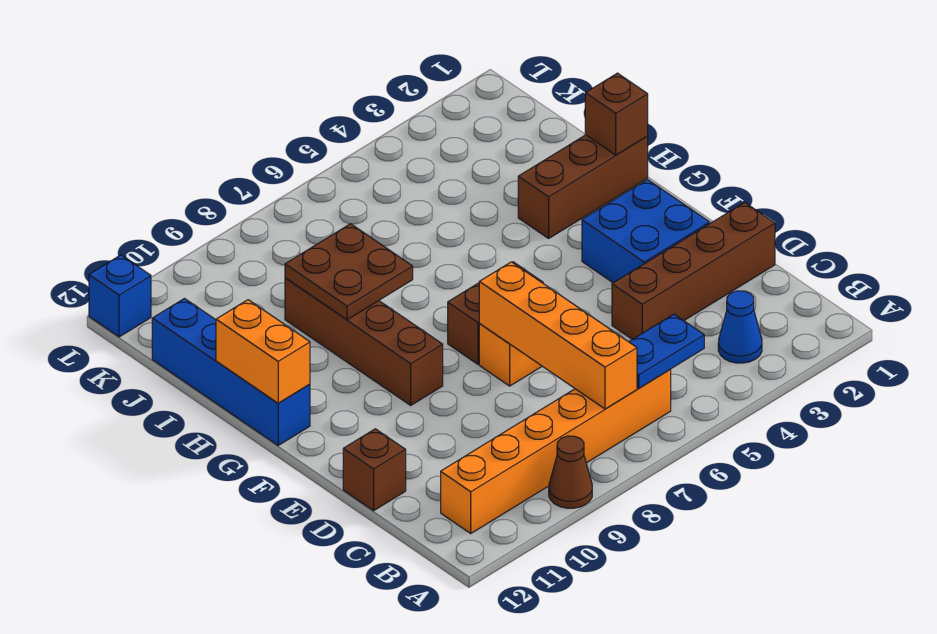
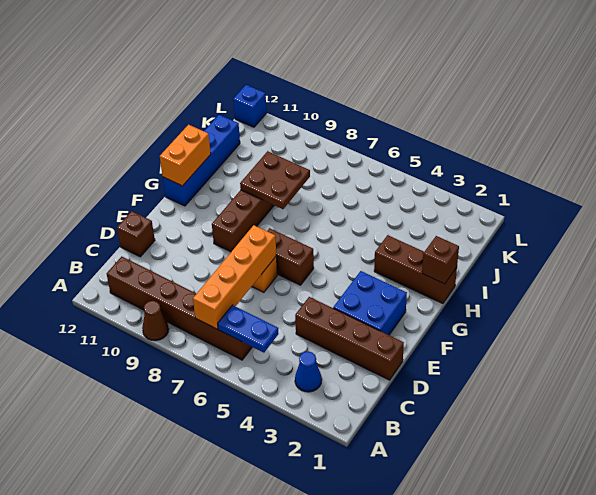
orange brick B6:B11 level 1 -> brown brick B6:B11 level 1

